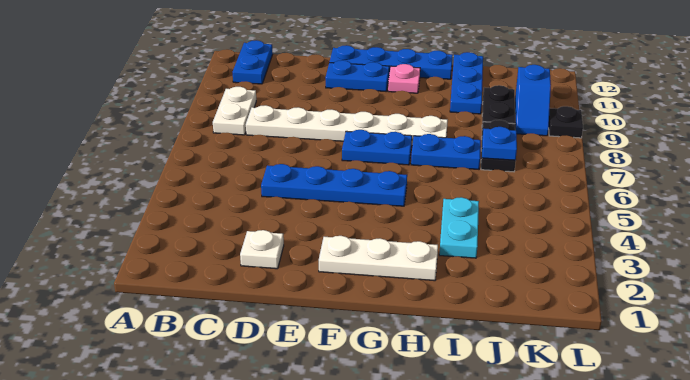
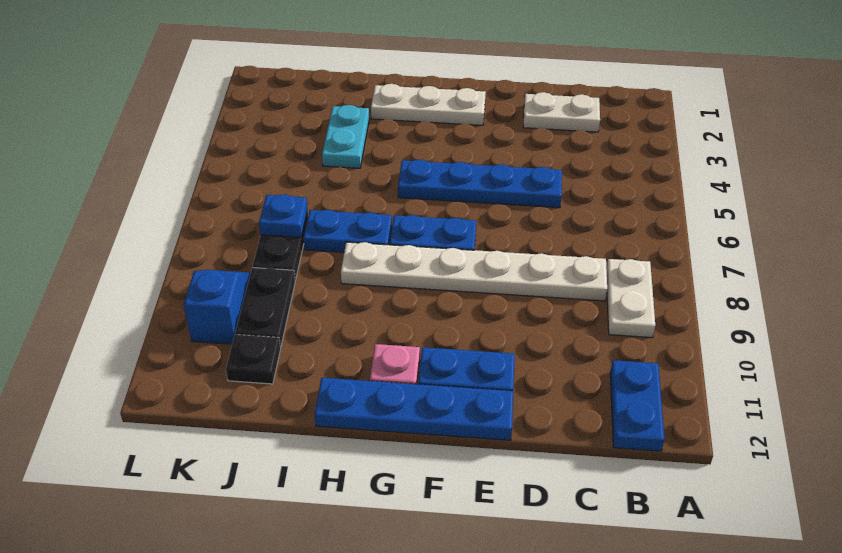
white plate D2 level 1 -> white plate C2:D2 level 1
blue plate I10:I12 level 1 -> none
black plate L9 level 1 -> black plate J11 level 1

